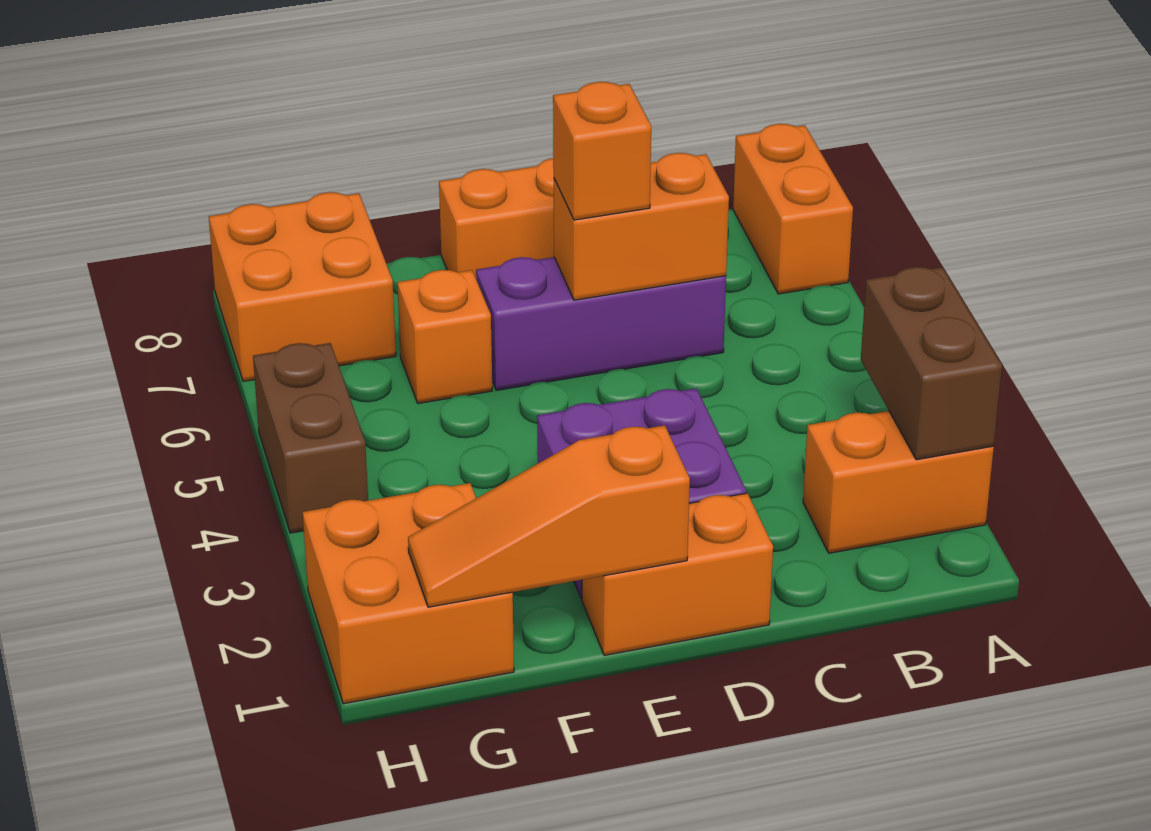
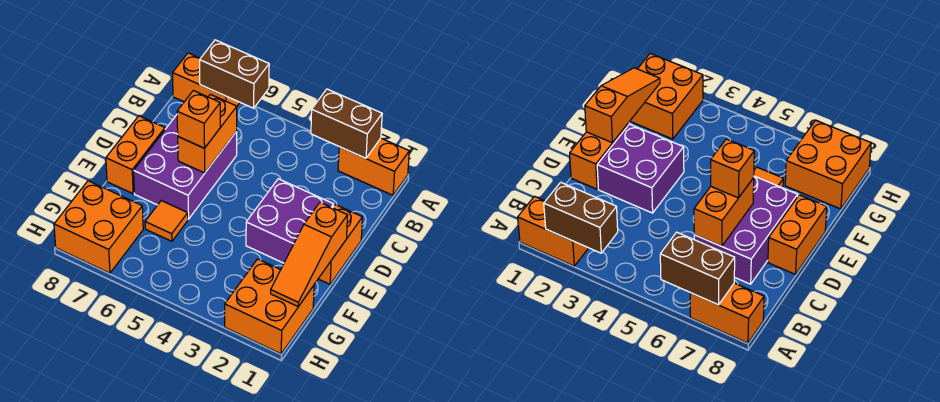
orange brick A2:B2 level 1 -> orange brick A1:A2 level 1
purple brick C6:E6 level 1 -> purple brick C6:E7 level 1
orange brick F6 level 1 -> orange tile F6 level 1
brown brick H4:H5 level 1 -> brown brick A6:A7 level 2

